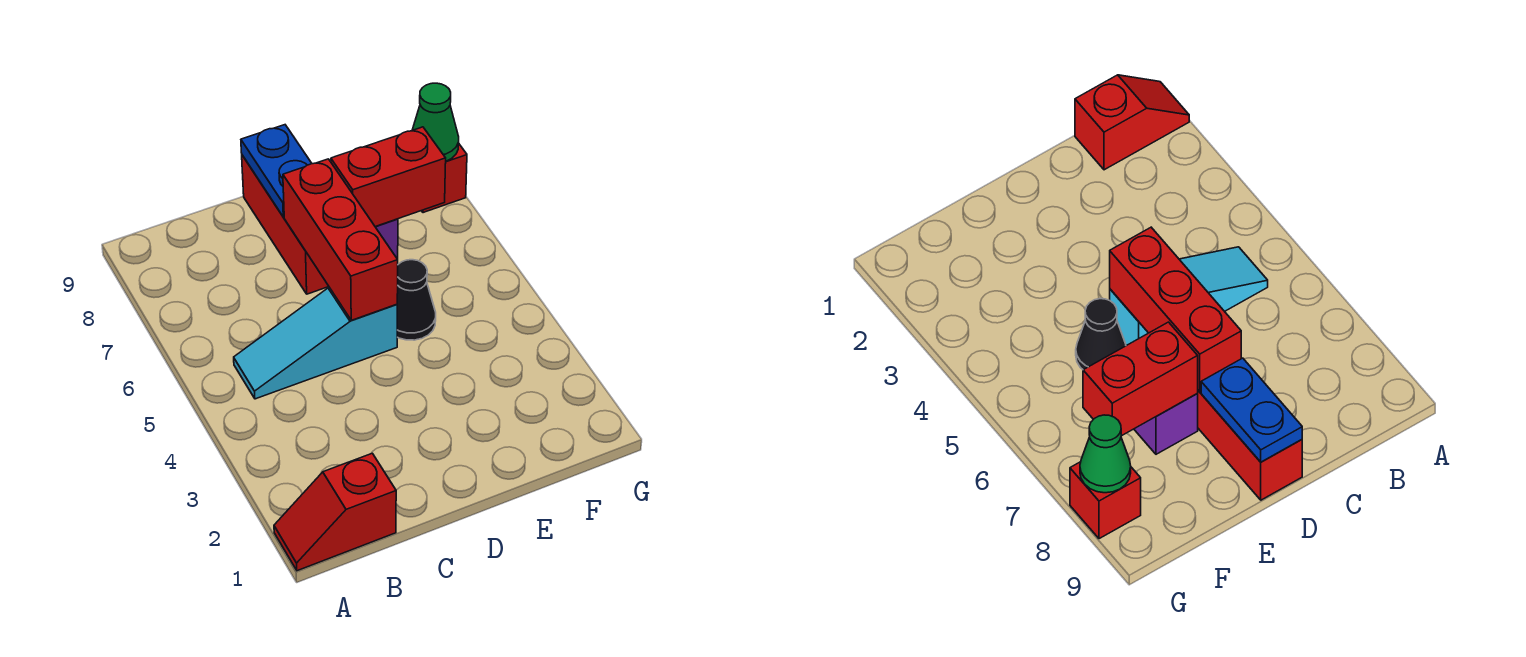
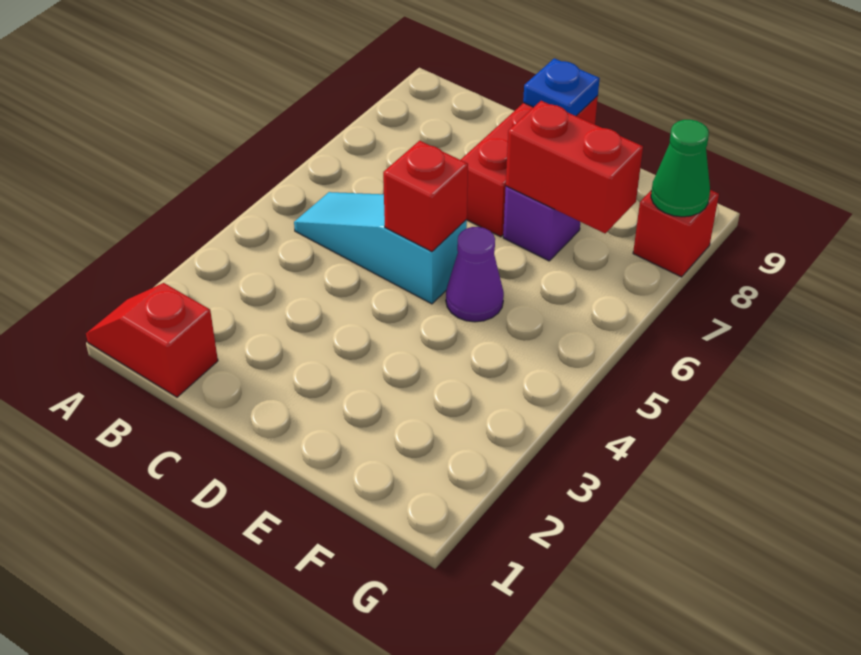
red brick D5:D7 level 2 -> red brick D5 level 2
blue plate D8:D9 level 2 -> blue plate D9 level 2
black cone E5 level 1 -> purple cone E5 level 1

